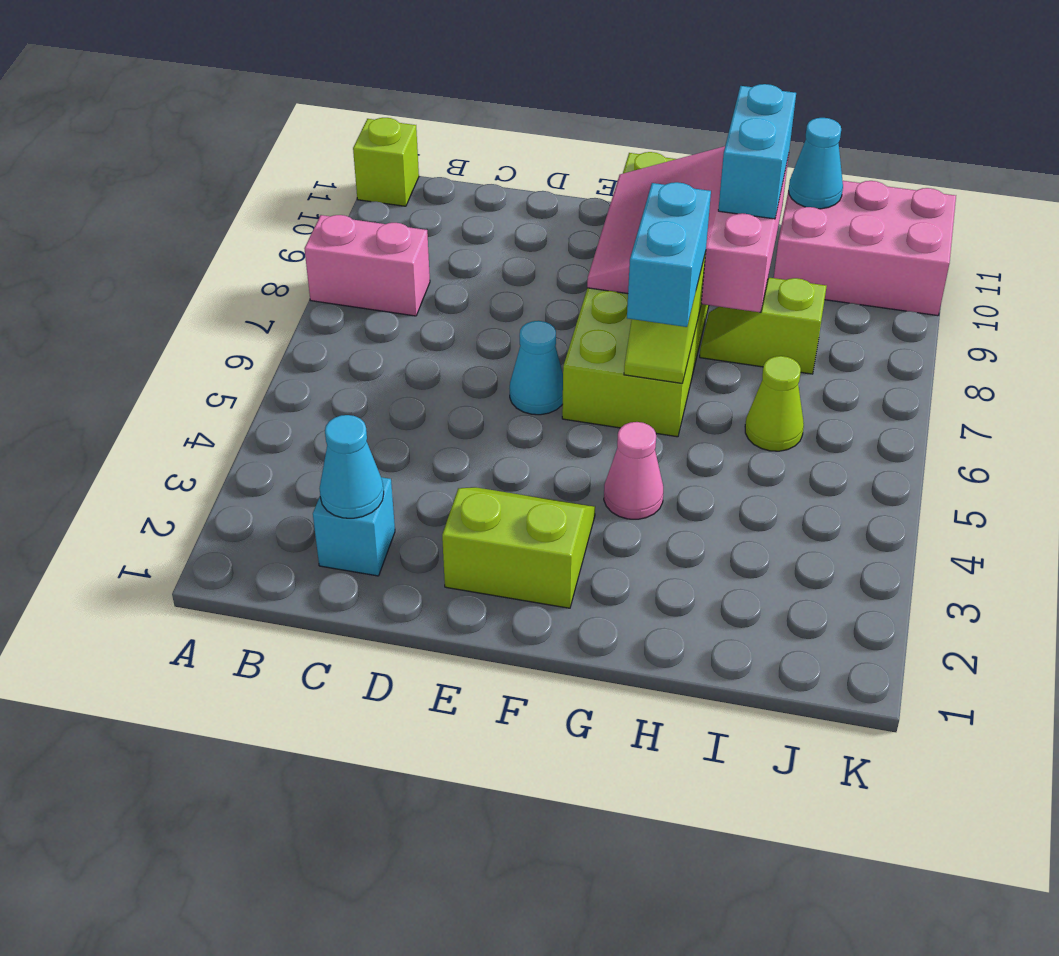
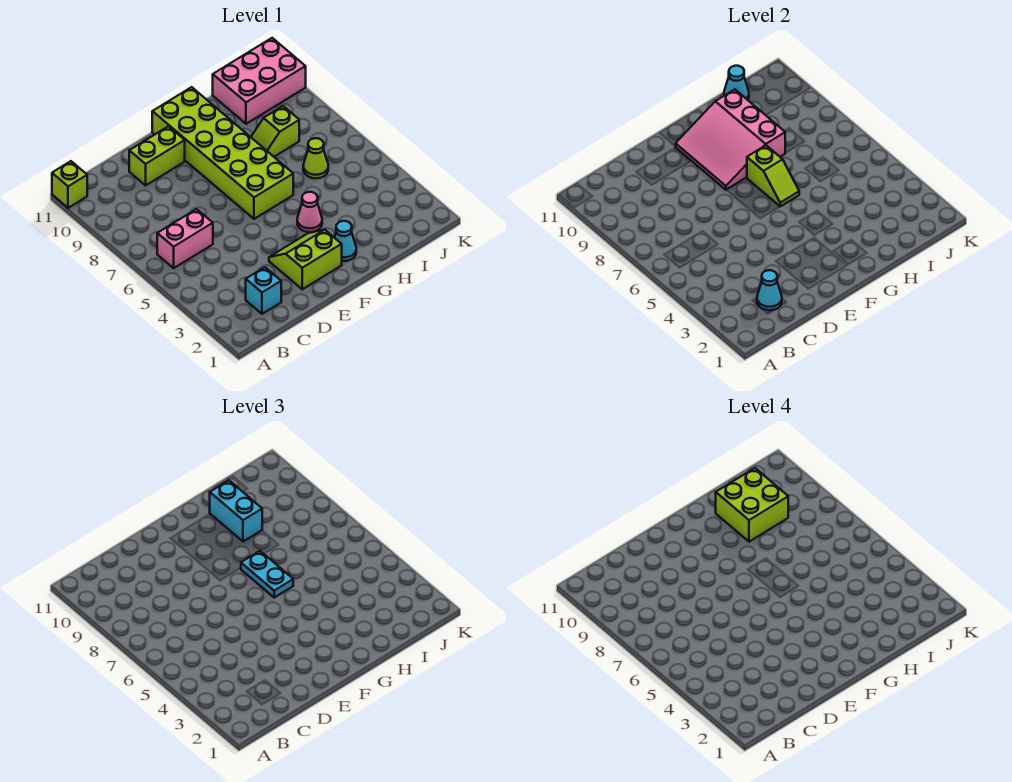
pink brick A8:B8 level 1 -> pink brick B6:C6 level 1
none -> lime brick D10:E10 level 1
cyan cone E6 level 1 -> cyan cone G2 level 1
cyan brick G6:G7 level 3 -> cyan plate G6:G7 level 3
none -> lime brick H9:I10 level 4

